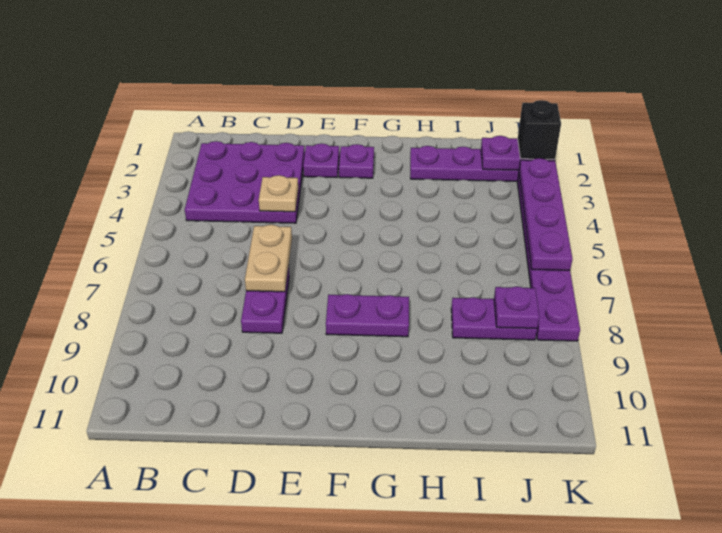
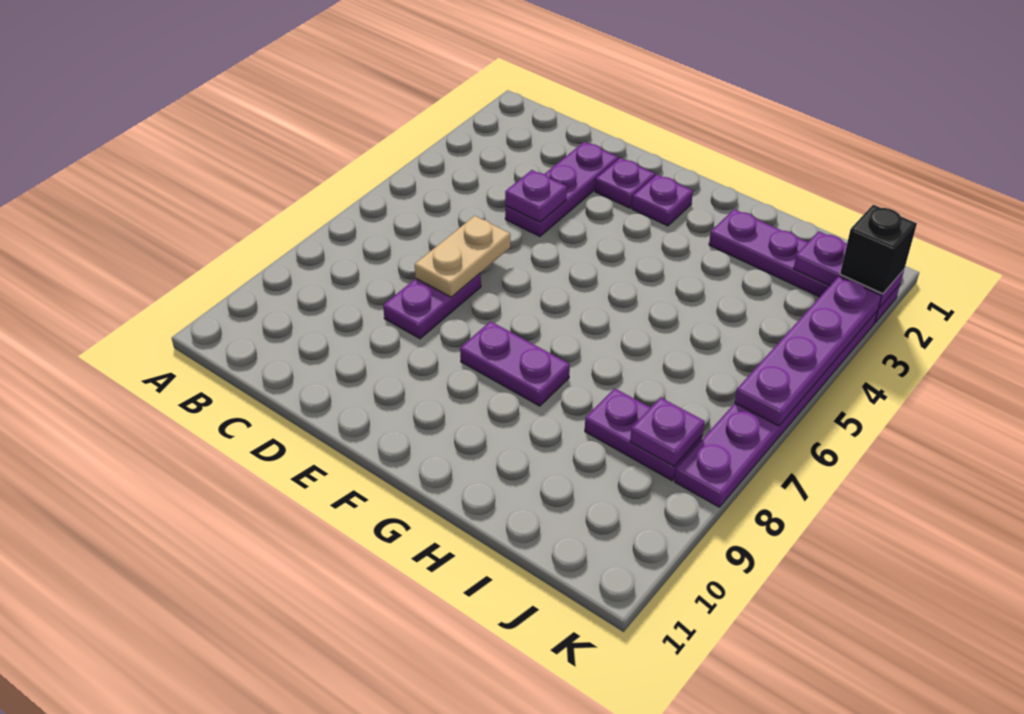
purple plate B2:D4 level 1 -> purple plate D2:D4 level 1
tan plate D4 level 2 -> purple plate D4 level 2

